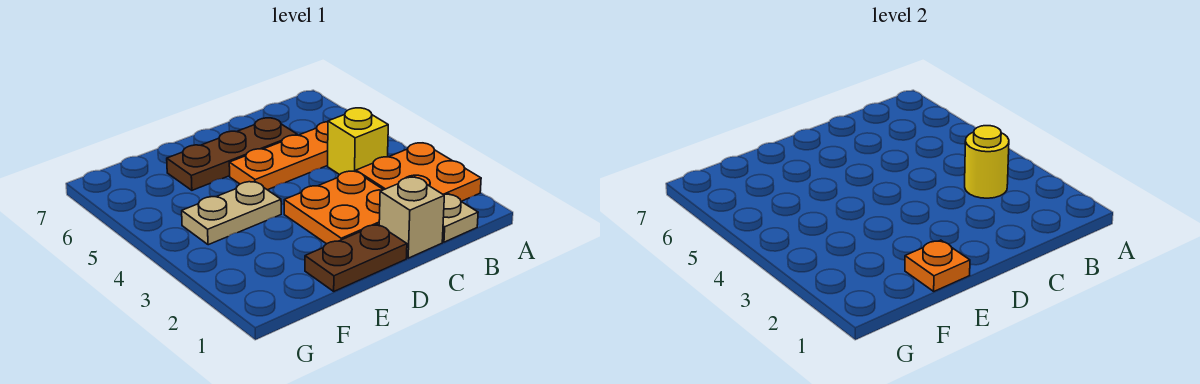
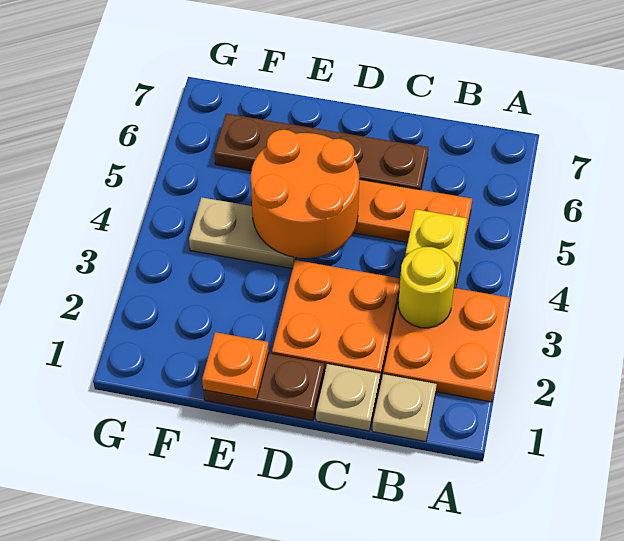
tan brick C1 level 1 -> tan plate C1 level 1
brown plate C6:E6 level 1 -> brown plate C6:F6 level 1
none -> orange round brick D4:E5 level 2

